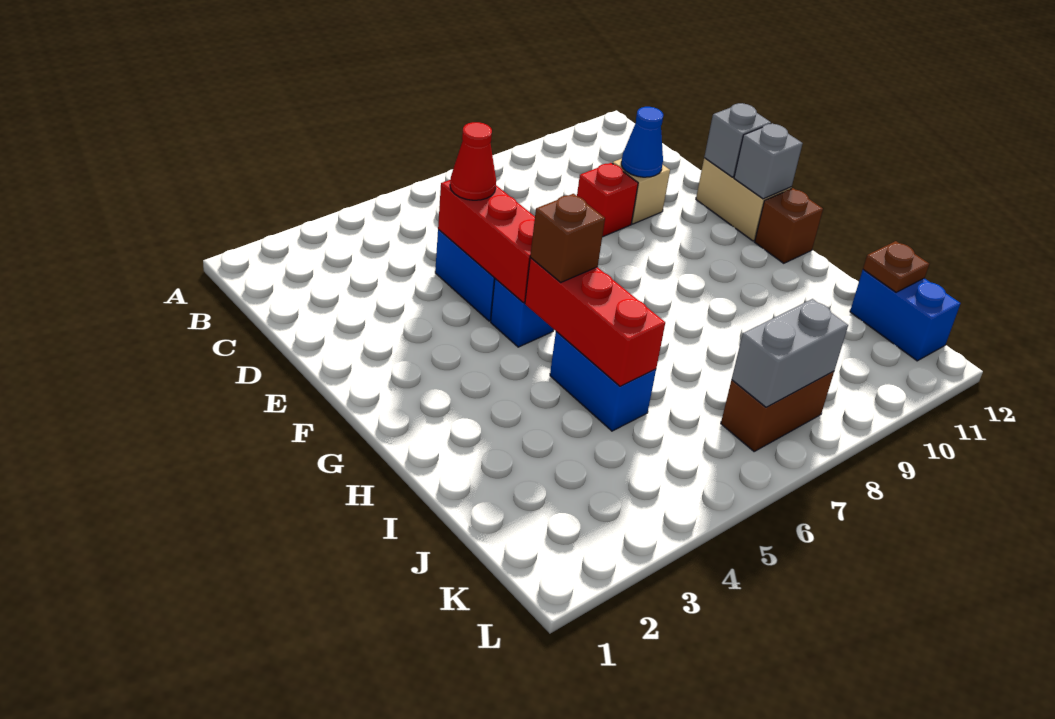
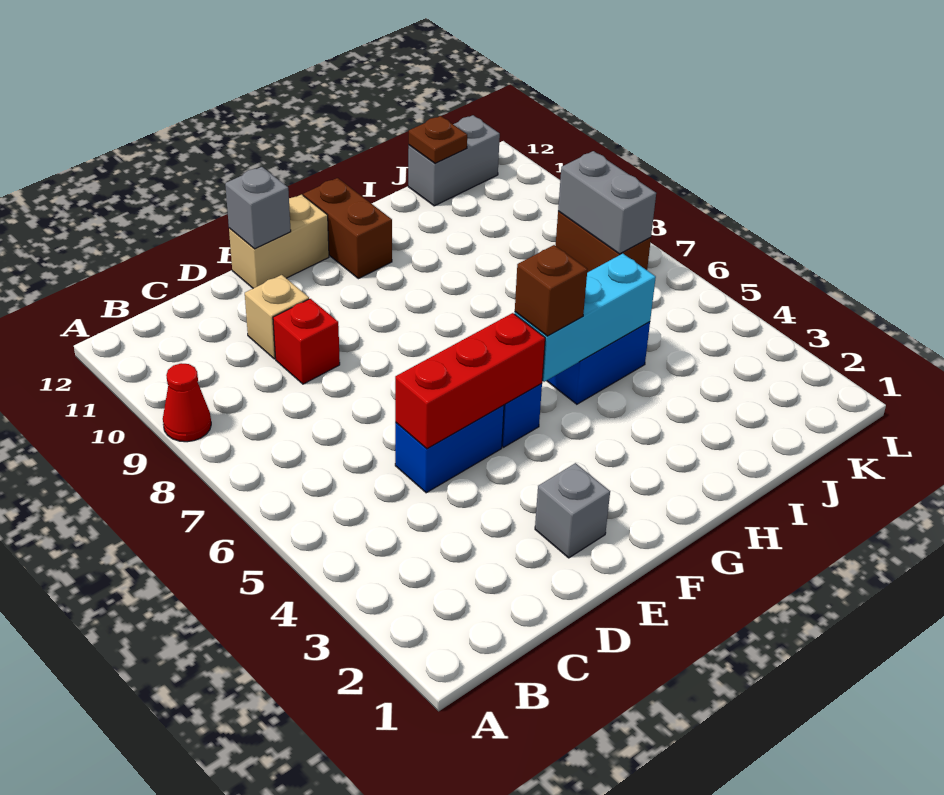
red cone D5 level 3 -> red cone A9 level 1
blue cone D10 level 2 -> none
grey brick F12 level 2 -> grey brick E2 level 1
red brick G5:I5 level 2 -> cyan brick G5:I5 level 2
brown brick G12 level 1 -> brown brick G11:G12 level 1
blue brick J12:K12 level 1 -> grey brick J12:K12 level 1

